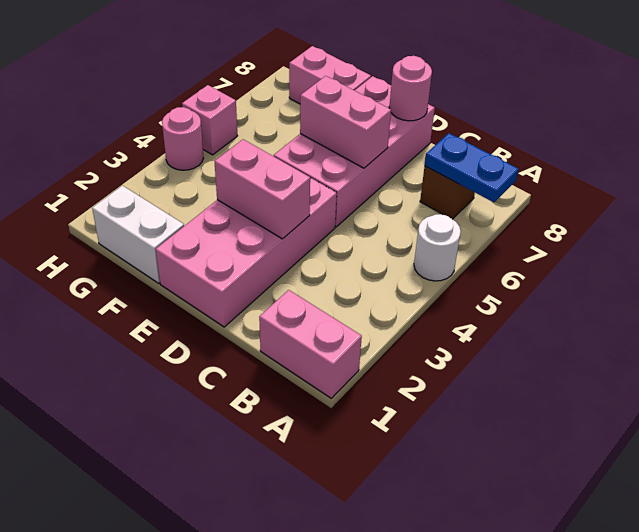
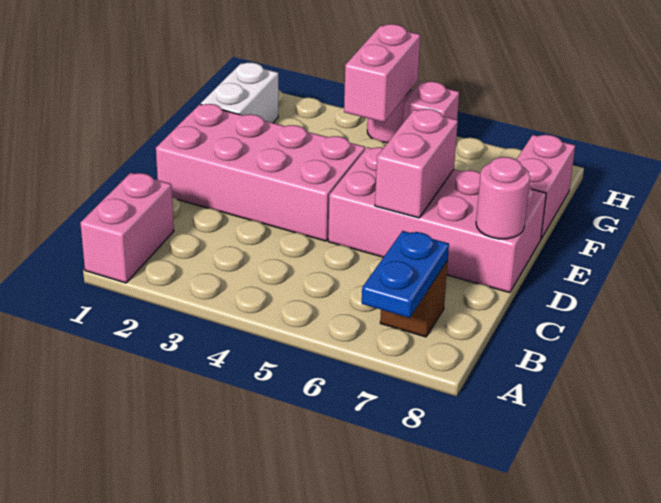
white round brick A5 level 1 -> none
pink brick D3:E3 level 2 -> pink brick G4:H4 level 2

